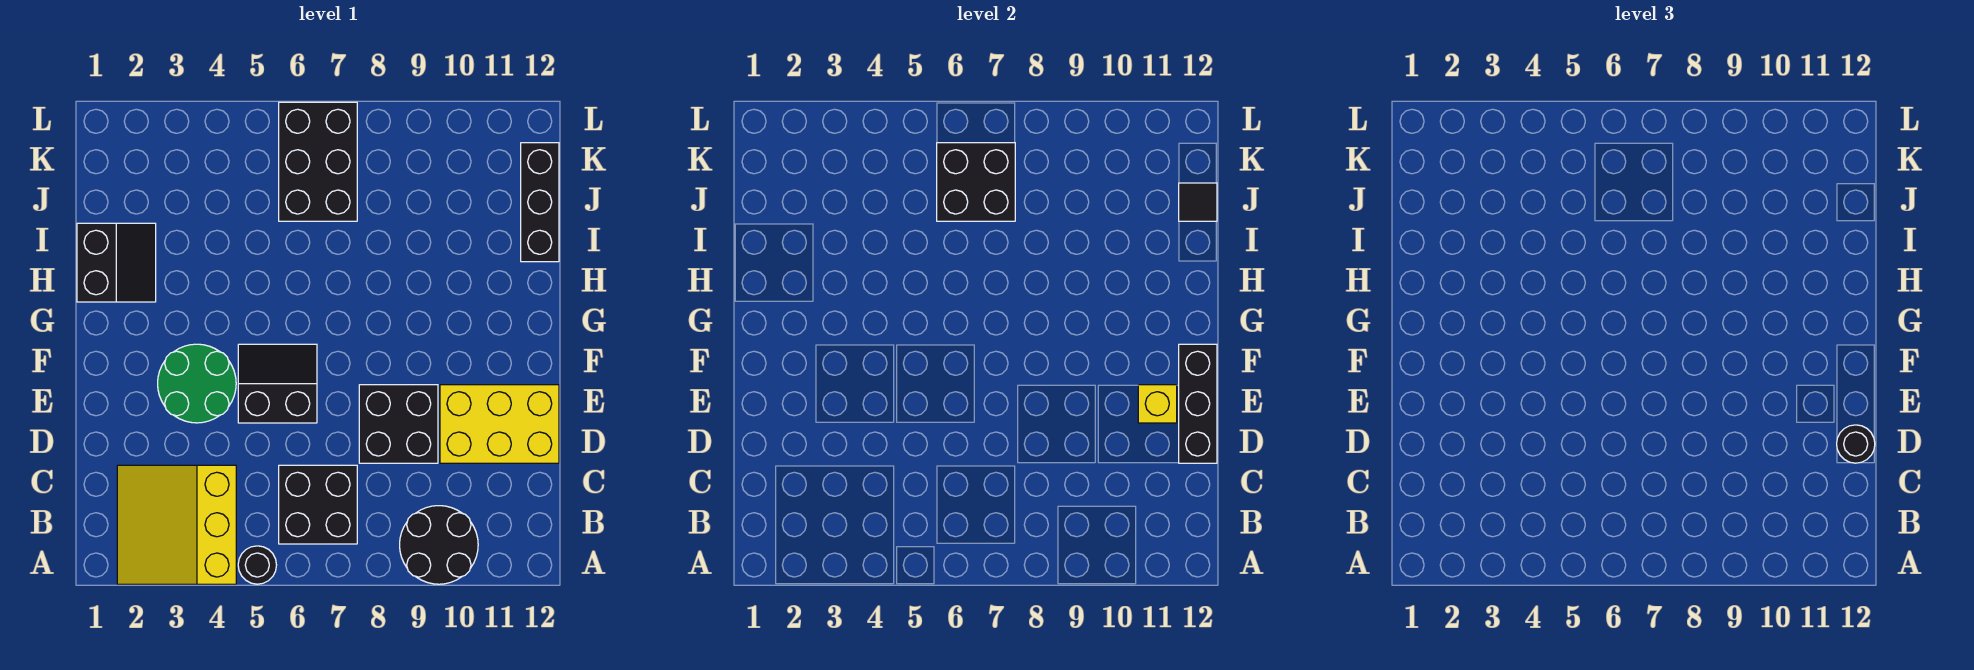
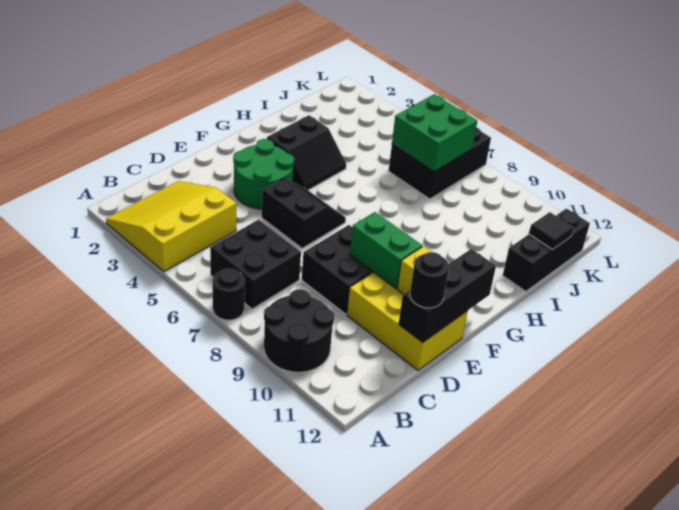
black round brick A5 level 1 -> black round brick A7 level 1
none -> green brick E9:E10 level 2
black slope H1:I2 level 1 top 1 -> black slope G3:H4 level 1 top 3
black brick J6:K7 level 2 -> green brick J6:K7 level 2

